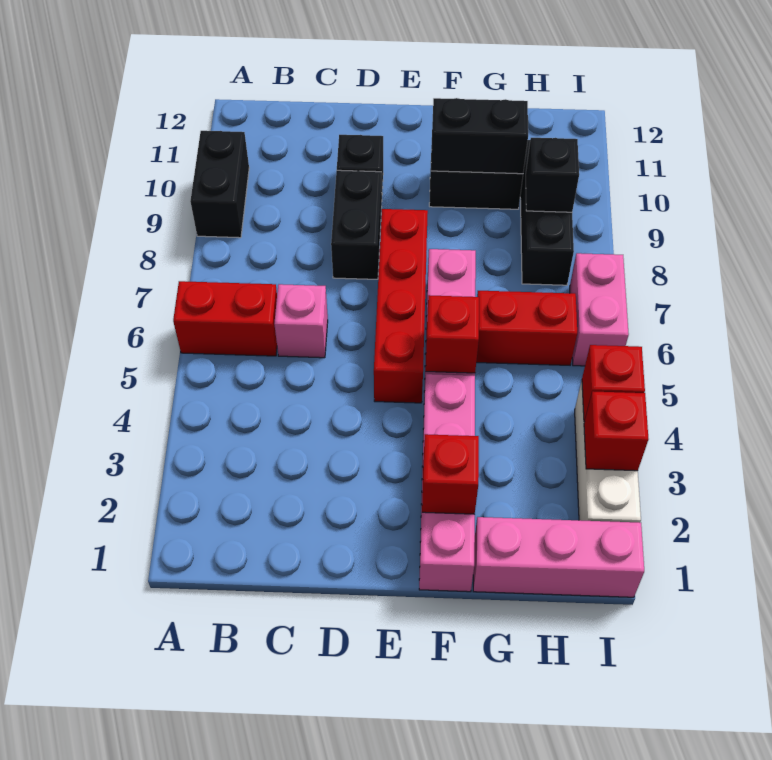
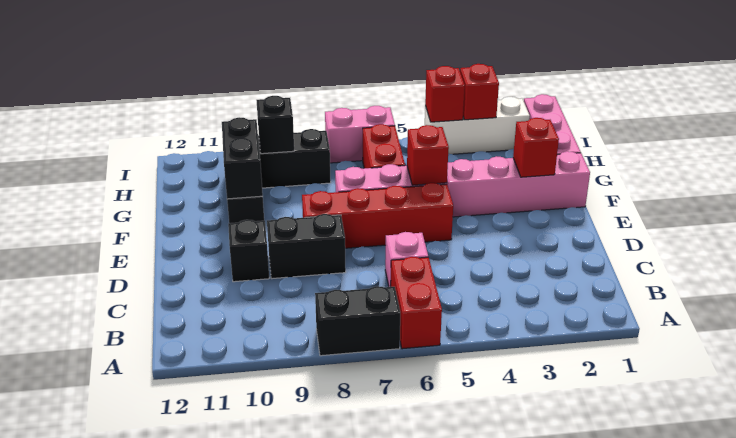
black brick A9:A10 level 1 -> black brick A7:A8 level 1

